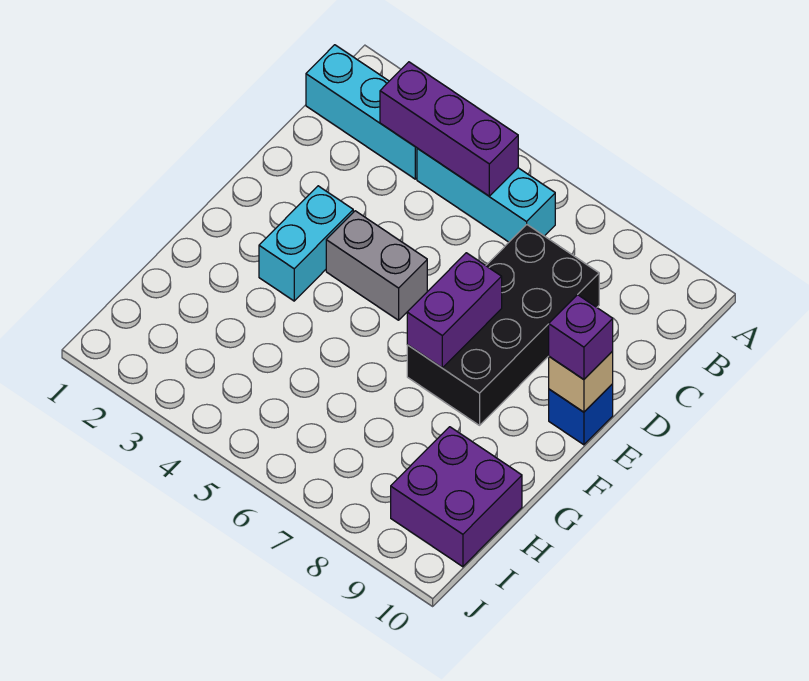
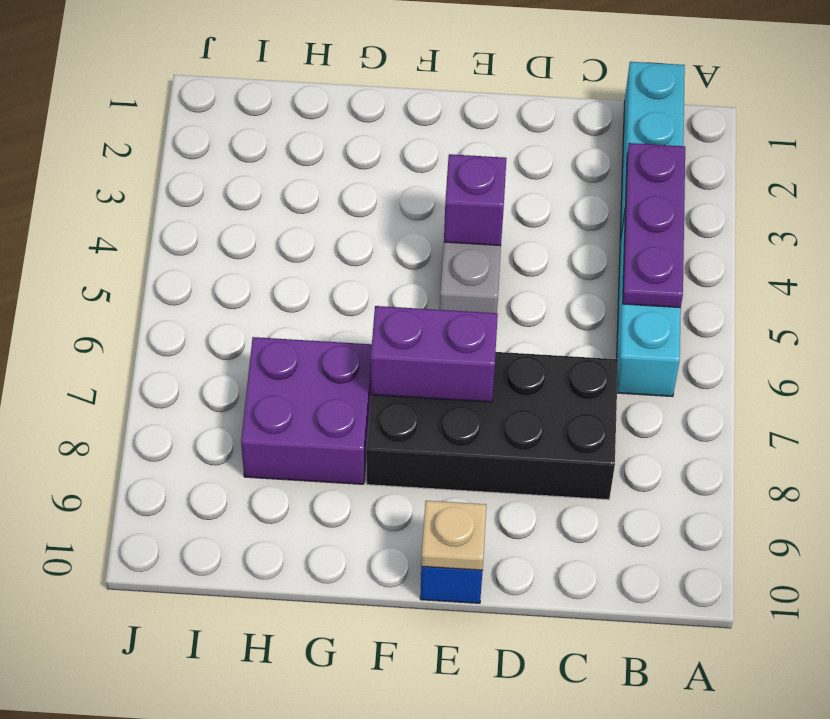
purple brick B3:B5 level 2 -> purple plate B3:B5 level 2
cyan brick E3:F3 level 1 -> none
tan brick E10 level 2 -> tan plate E10 level 2
purple brick E10 level 3 -> purple brick E4 level 2
purple brick H9:I10 level 1 -> purple brick G7:H8 level 1

